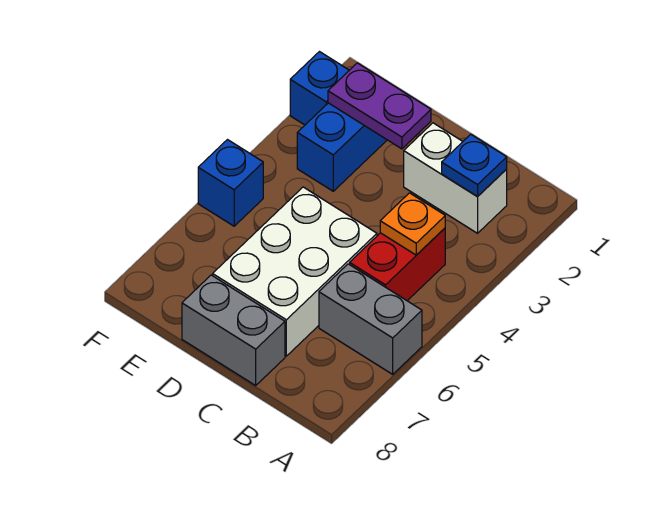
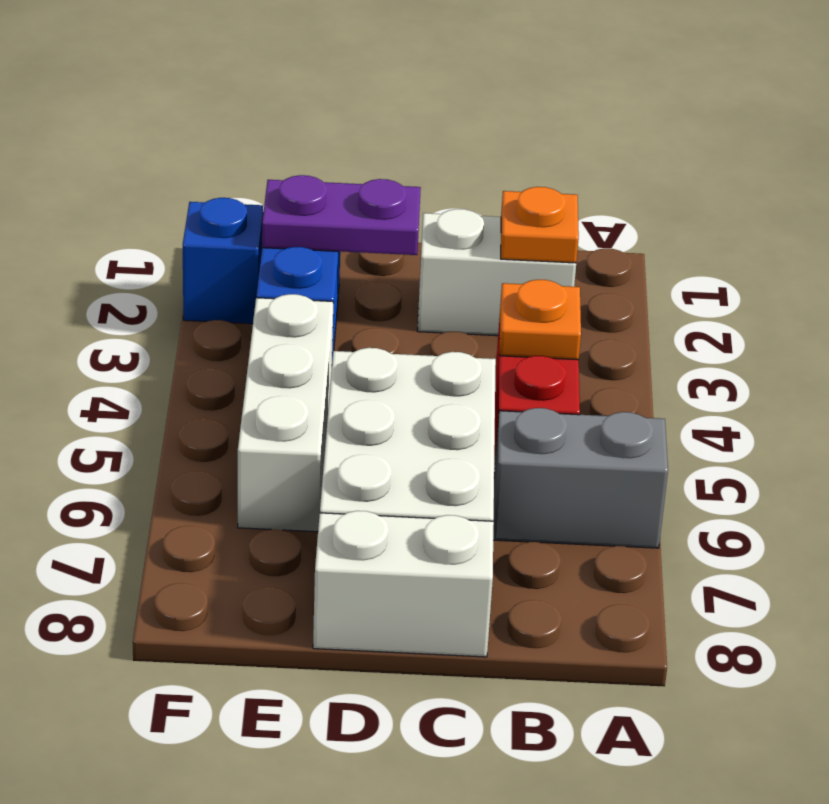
blue plate B2 level 2 -> orange plate B2 level 2
grey brick C8:D8 level 1 -> white brick C8:D8 level 1
none -> white brick E4:E6 level 1
blue brick F5 level 1 -> none

